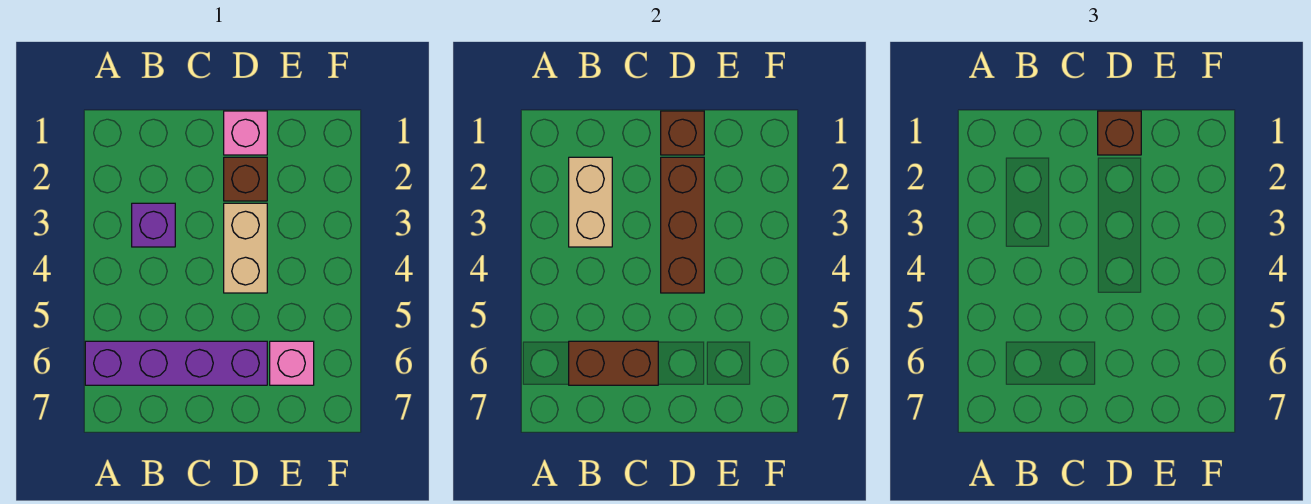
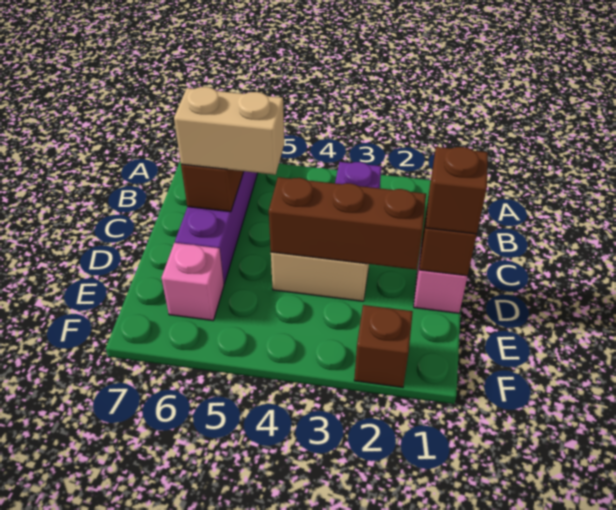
tan brick B2:B3 level 2 -> tan brick C5:C6 level 3
brown brick D2 level 1 -> brown brick F2 level 1

